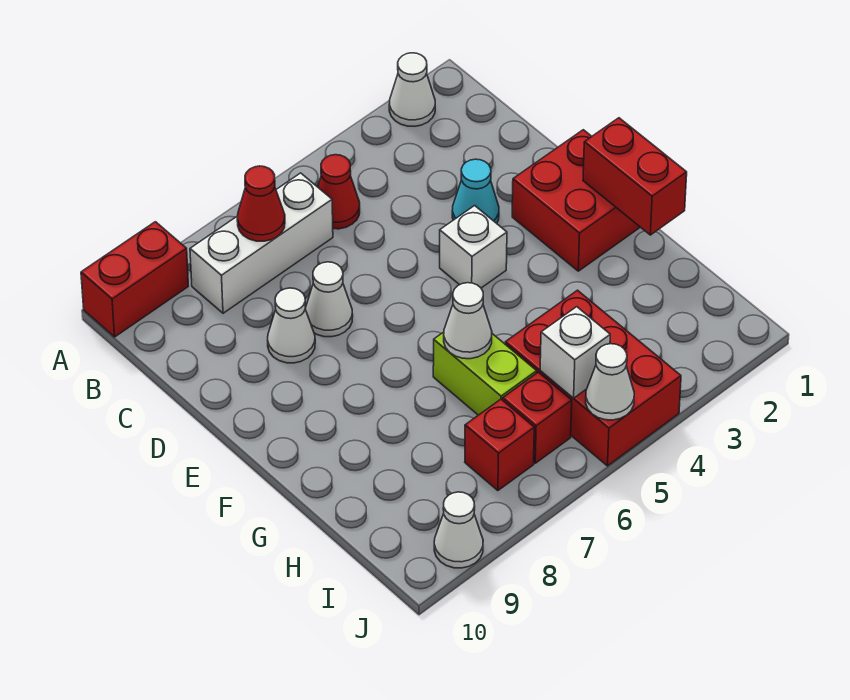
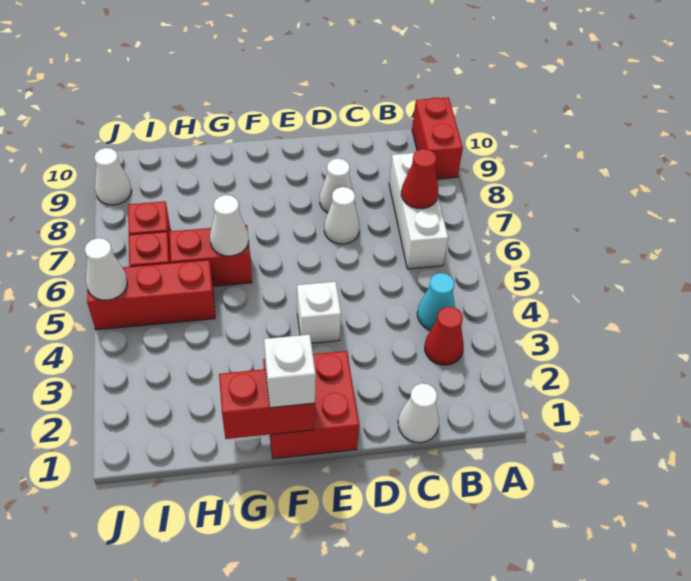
white cone A2 level 1 -> white cone C1 level 1
red cone B5 level 1 -> red cone B3 level 1
cyan cone D3 level 1 -> cyan cone B4 level 1
lime brick G6:H6 level 1 -> red brick G6:H6 level 1
red brick H4:J5 level 1 -> red brick H5:J5 level 1
white brick I5 level 2 -> white brick F1 level 3

